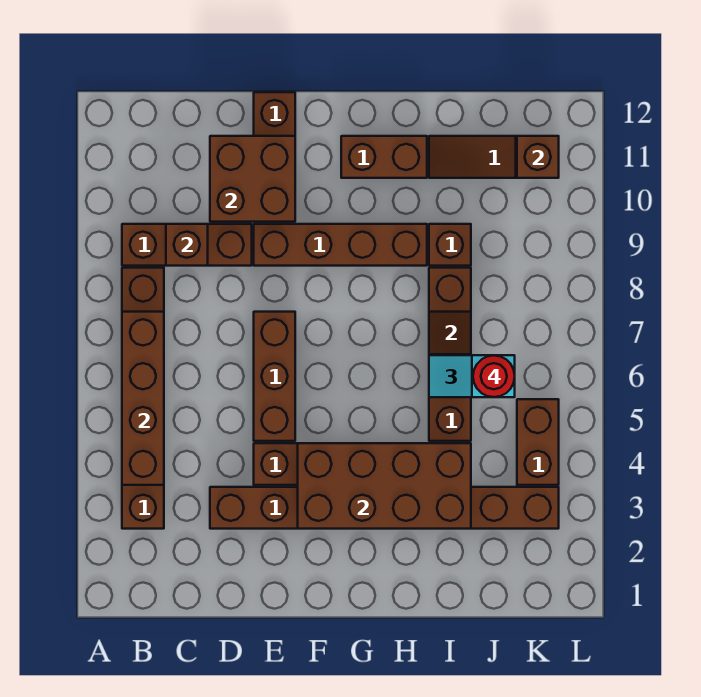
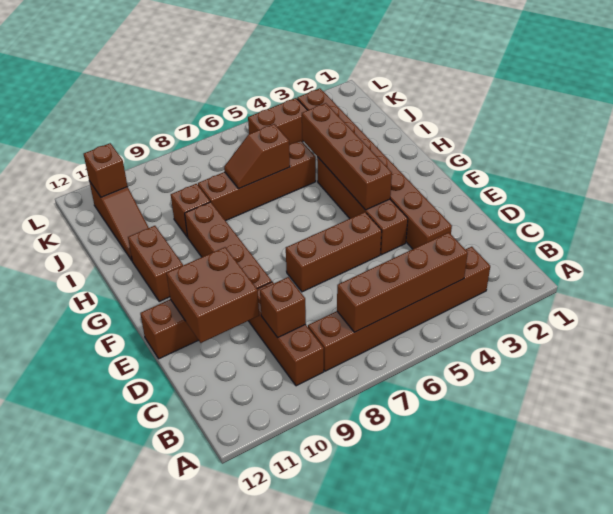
brown brick F3:I4 level 2 -> brown brick F4:I4 level 2
cyan slope I6:J6 level 3 top J -> none
red round brick J6 level 4 -> none

